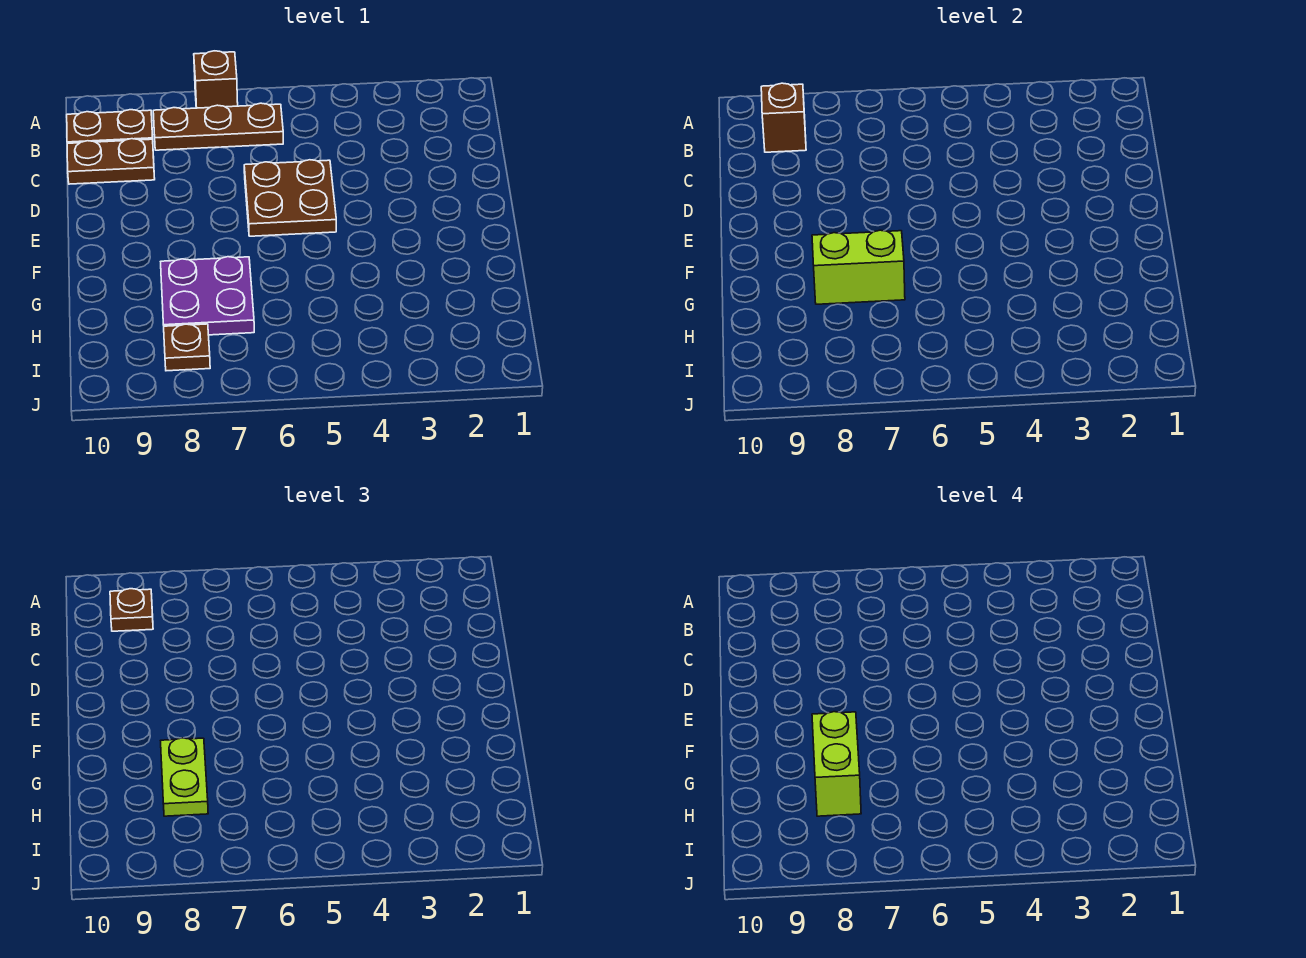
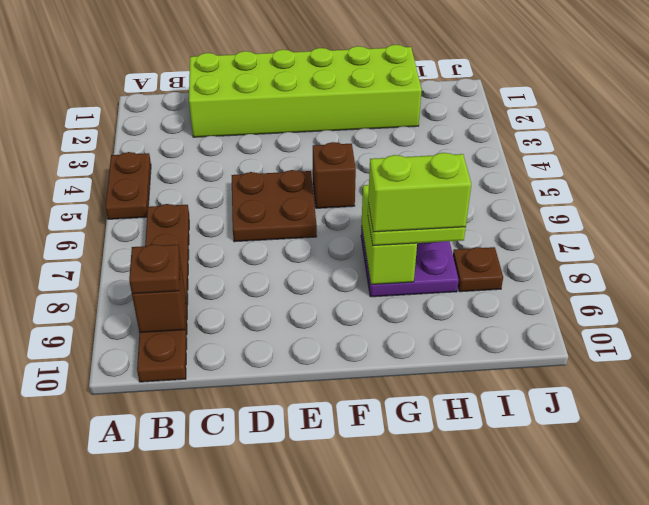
brown brick A7 level 1 -> brown brick F5 level 1
none -> lime brick C1:H2 level 1
brown plate C9:C10 level 1 -> brown plate A4:A5 level 1

